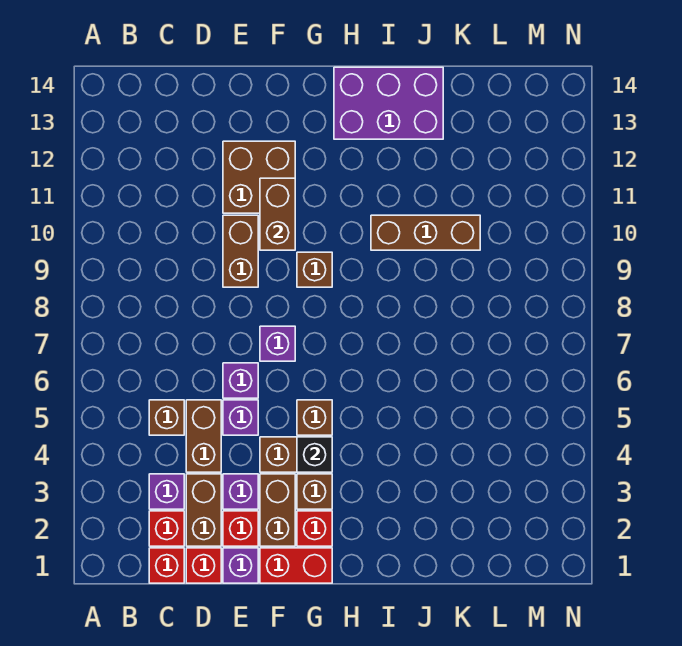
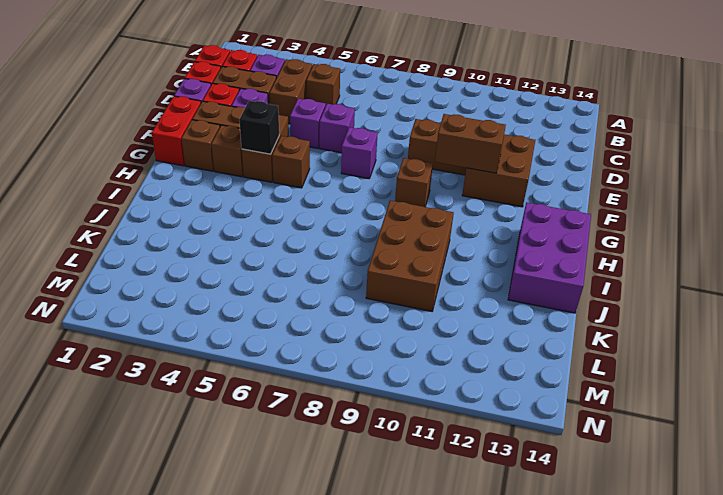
brown brick D4:D5 level 1 -> brown brick C4:D4 level 1
red brick G2 level 1 -> brown brick G2 level 1
brown brick I10:K10 level 1 -> brown brick I9:K10 level 1

